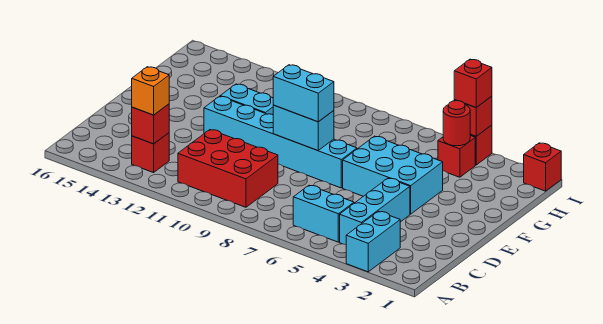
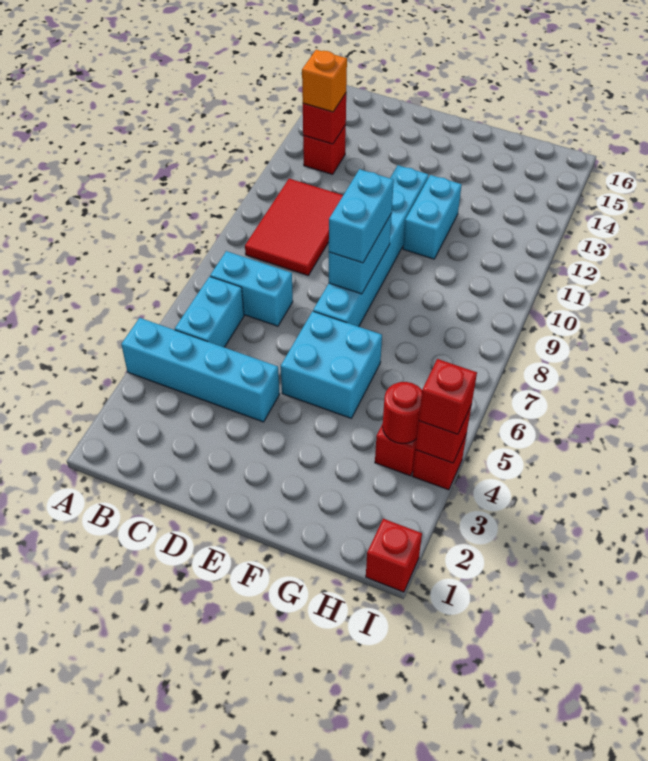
cyan brick A3:B3 level 1 -> cyan brick B7:C7 level 1
cyan brick B4:D4 level 1 -> cyan brick A4:D4 level 1
red brick B9:C11 level 1 -> red tile B9:C11 level 1
cyan brick E4:F6 level 1 -> cyan brick E5:F6 level 1

